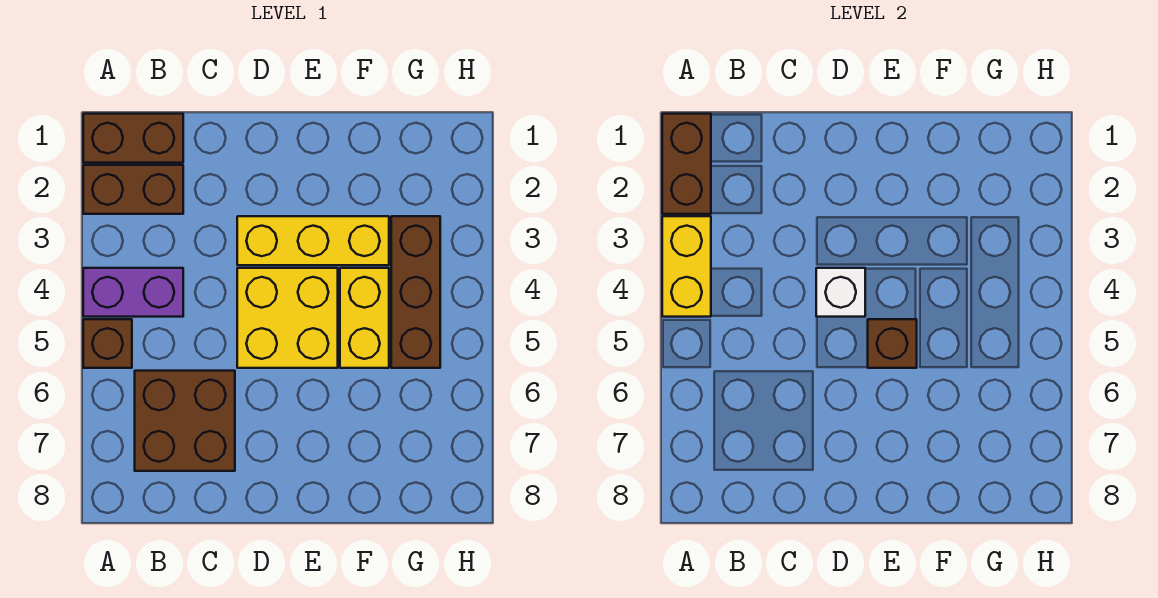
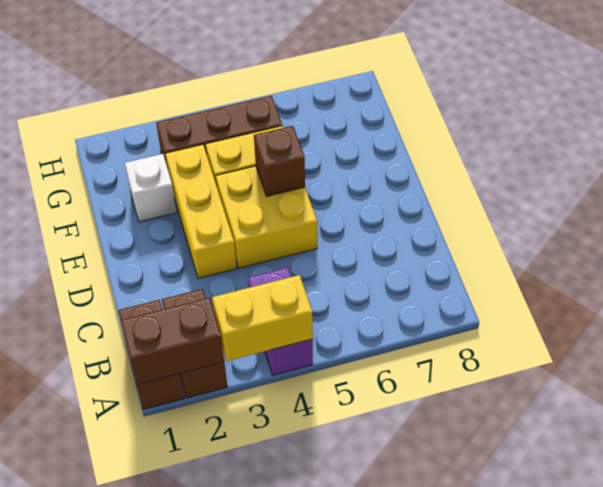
brown brick A5 level 1 -> none
brown brick B6:C7 level 1 -> none
white brick D4 level 2 -> white brick F2 level 1

